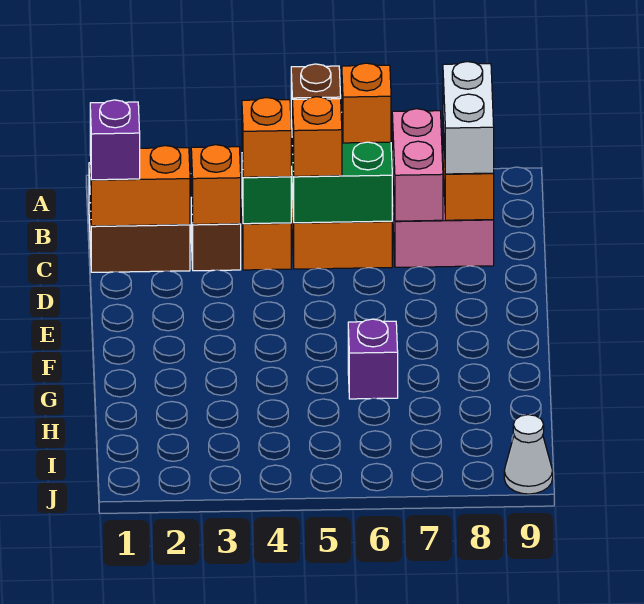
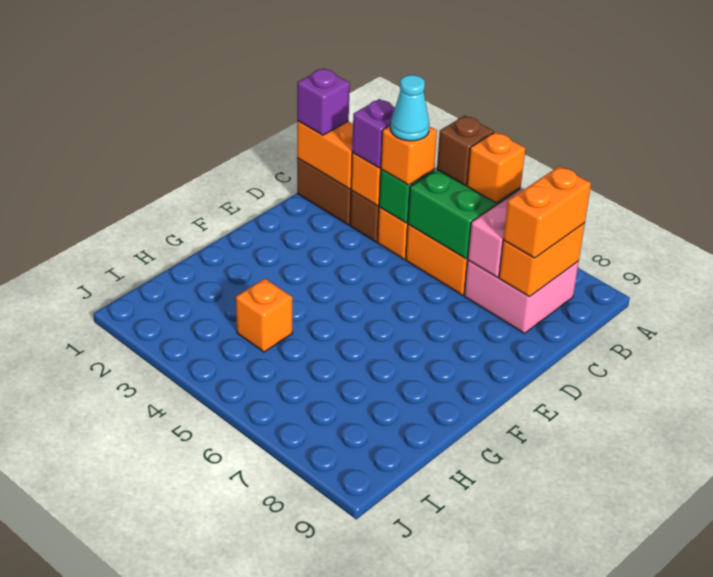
white brick B8:C8 level 3 -> orange brick B8:C8 level 3
none -> cyan cone C4 level 4
orange brick C5 level 3 -> orange brick H4 level 1
purple brick G6 level 1 -> purple brick C3 level 3
white cone J9 level 1 -> none

